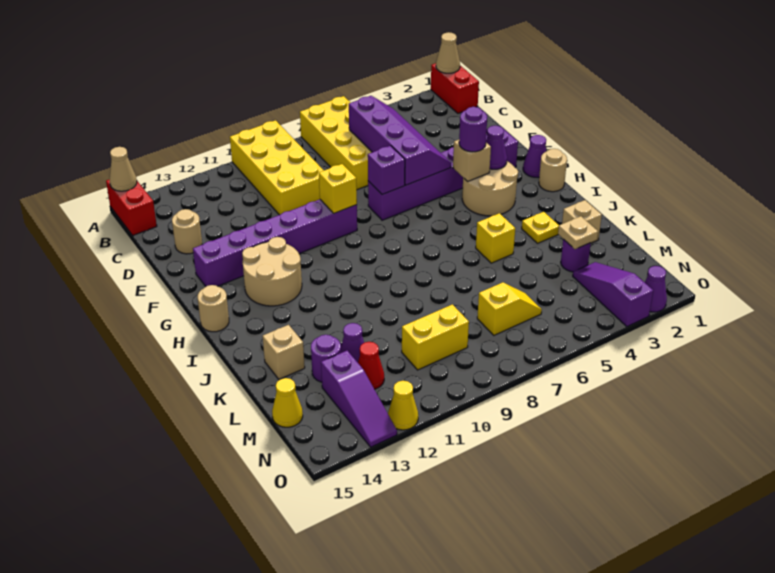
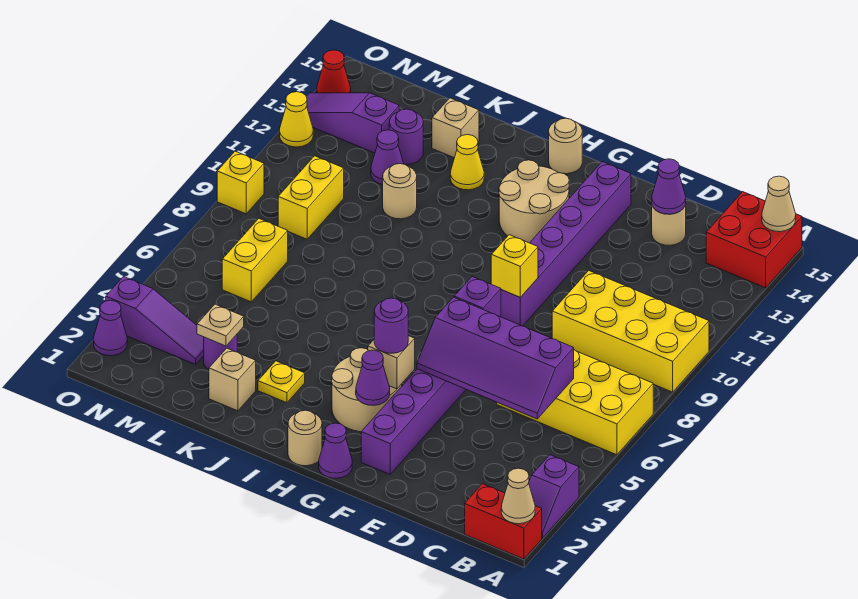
none -> purple slope A2:A3 level 1 top 3
red brick A15:B15 level 1 -> red brick A14:B15 level 1
none -> purple cone D14 level 2
yellow brick J5 level 1 -> yellow brick O9 level 1
none -> tan round brick K11 level 1
yellow slope M6:M7 level 1 top 7 -> yellow brick M6:M7 level 1
red cone M12 level 1 -> red cone O14 level 1
yellow cone M15 level 1 -> yellow cone J13 level 1

